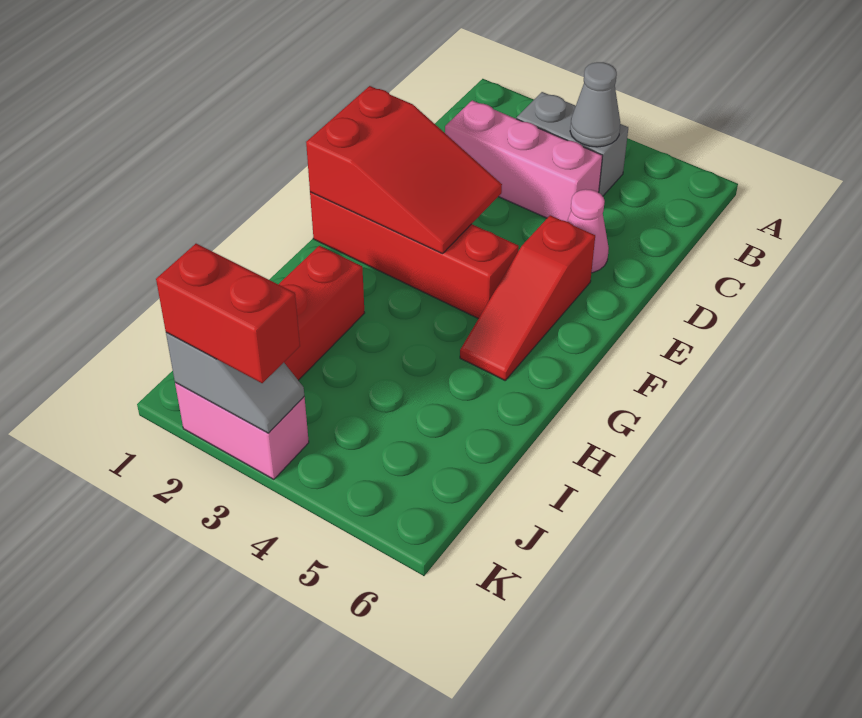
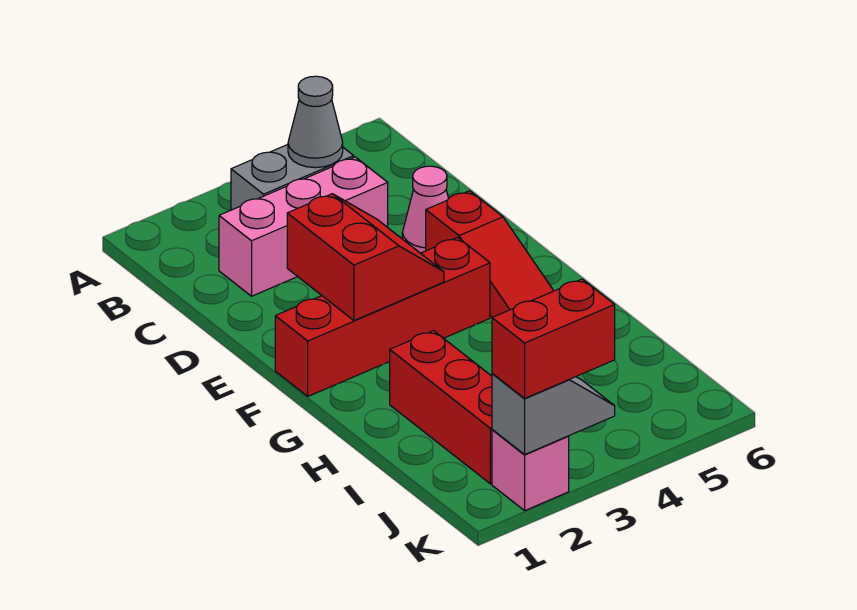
red slope E1:F3 level 2 top 1 -> red slope E2:F3 level 2 top 2
pink brick K2:K3 level 1 -> pink brick K2 level 1

